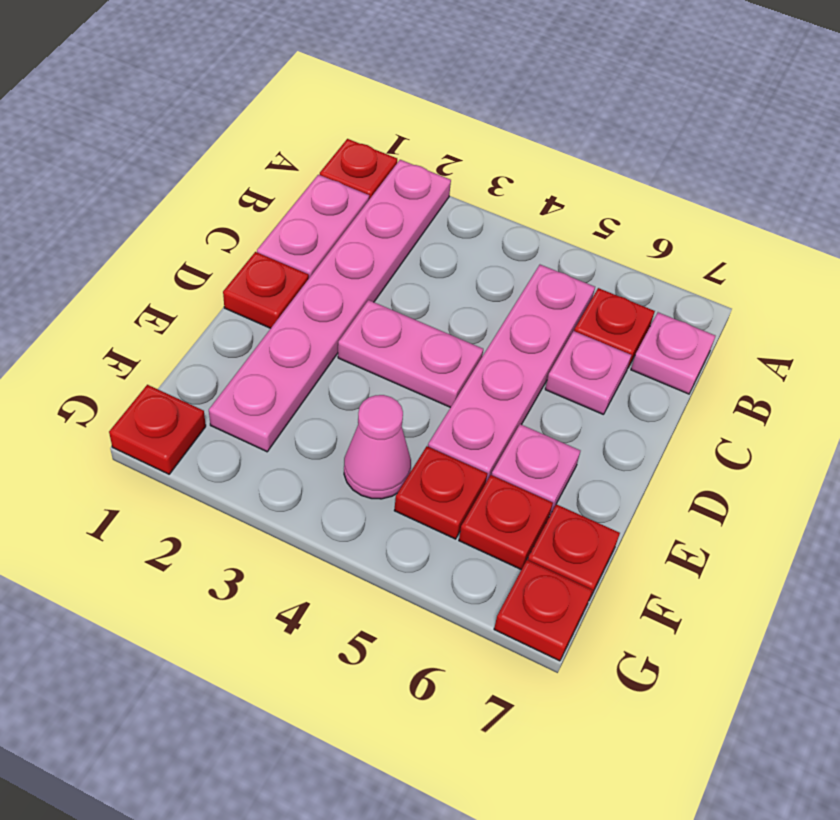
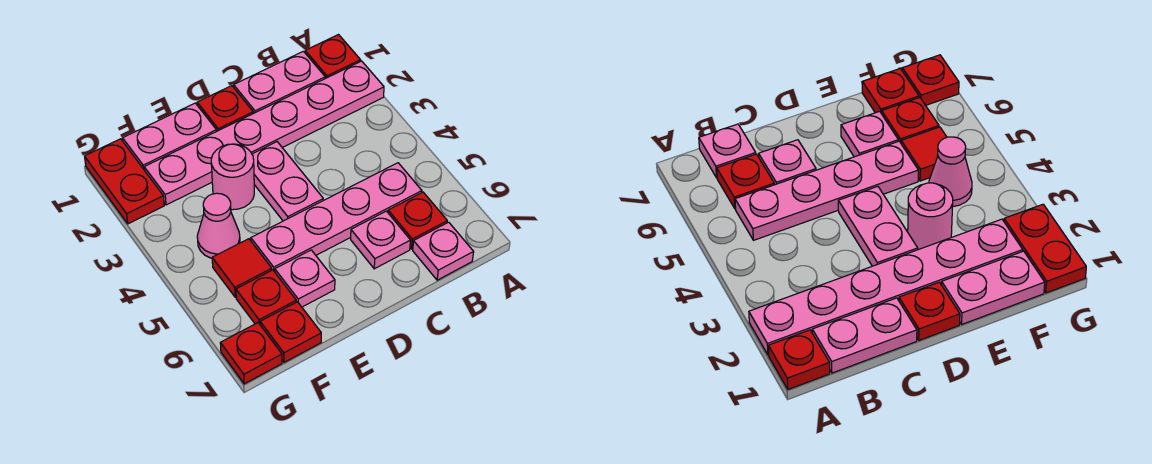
none -> pink plate E1:F1 level 1
none -> pink round brick E3 level 1
red plate F5 level 1 -> red tile F5 level 1
red plate G1 level 1 -> red plate G1:G2 level 1

